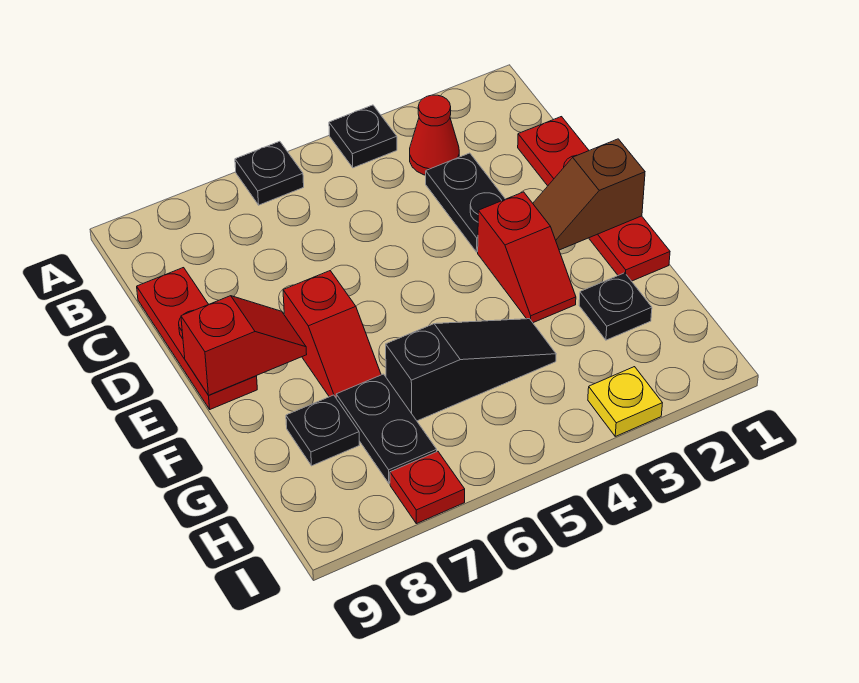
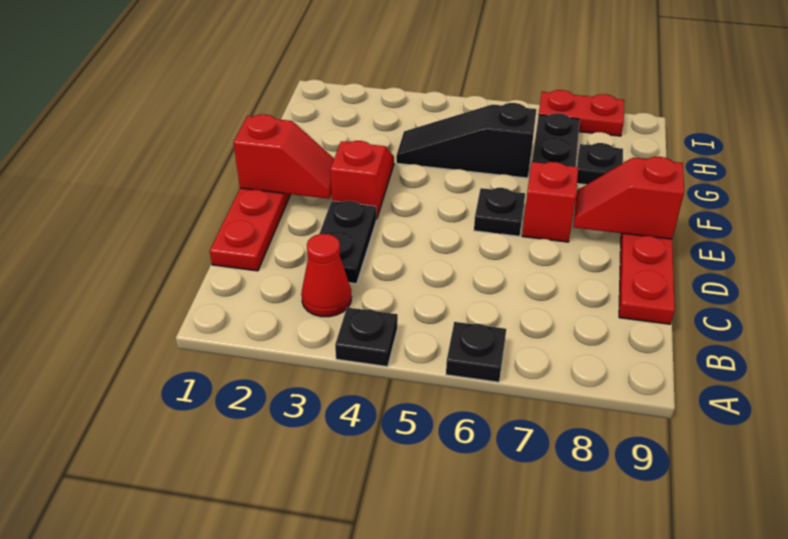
brown slope E1:E2 level 2 top 1 -> red slope E1:E2 level 2 top 1
black plate G2 level 1 -> black plate E6 level 1
yellow plate I3 level 1 -> none
red plate I7 level 1 -> red plate I7:I8 level 1

